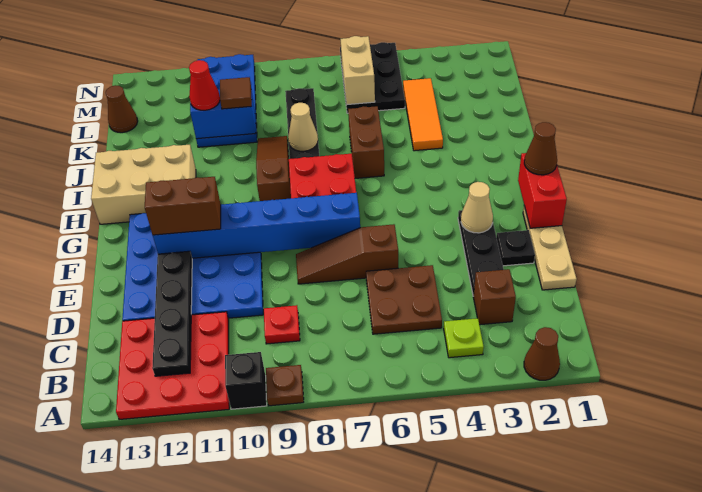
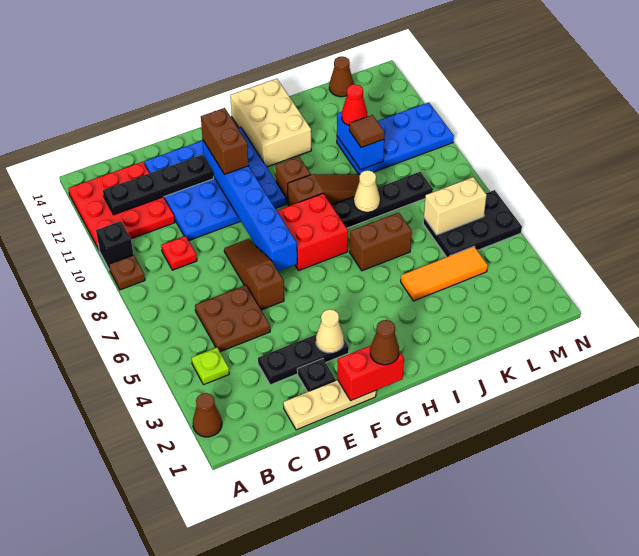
brown brick C3 level 1 -> brown brick H10 level 1

